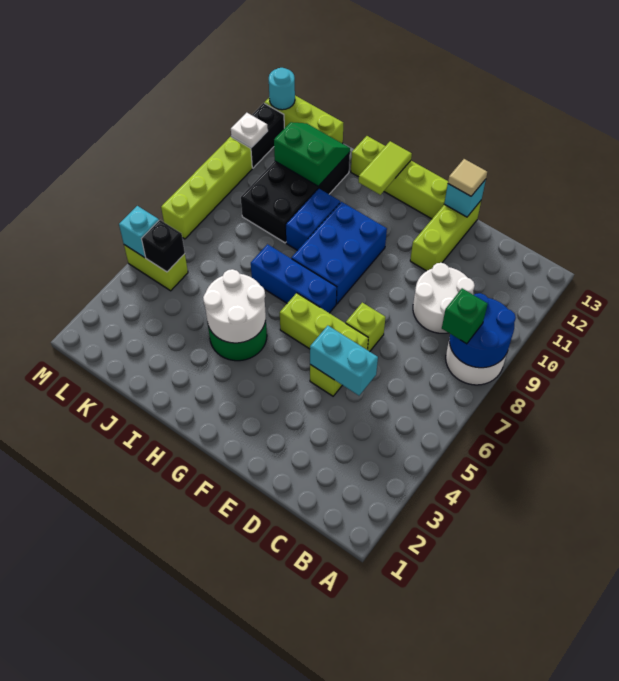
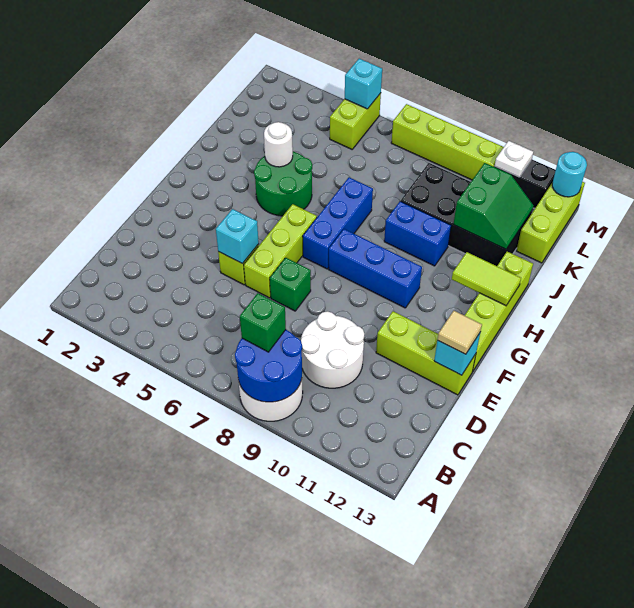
cyan brick D5:E5 level 2 -> cyan brick E5 level 2
lime brick E7 level 1 -> green brick E7 level 1
blue brick G8:H10 level 1 -> blue brick G8:G10 level 1
white round brick H4:I5 level 2 -> white round brick I4 level 2
black brick L5 level 2 -> none

